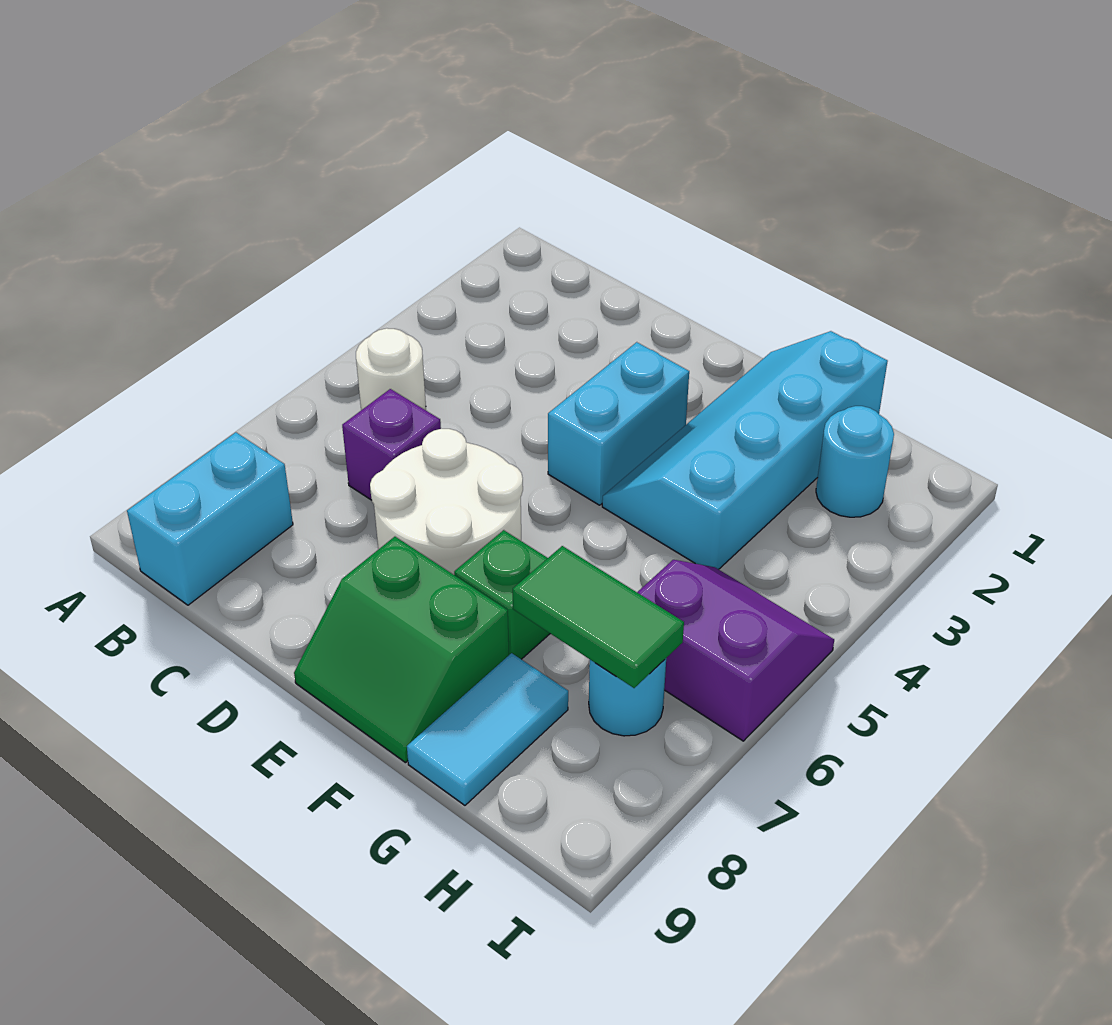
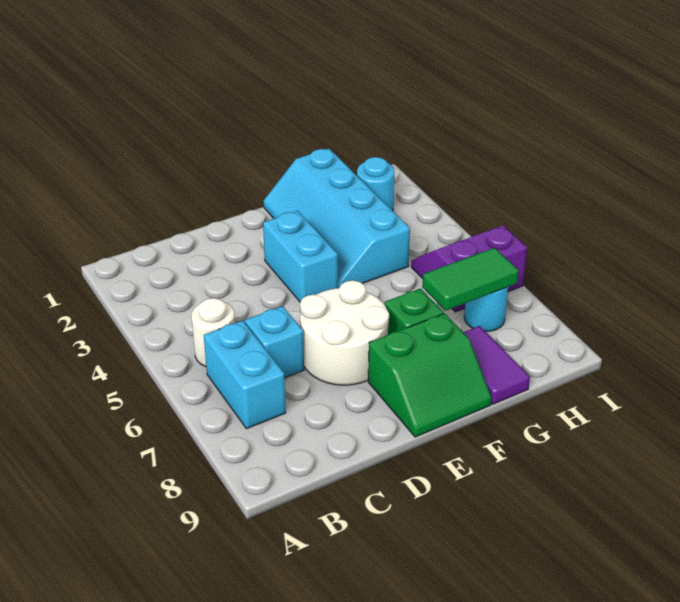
cyan brick B8:B9 level 1 -> cyan brick B6:B7 level 1
purple brick C6 level 1 -> cyan brick C6 level 1
cyan tile G8:G9 level 1 -> purple tile G8:G9 level 1

